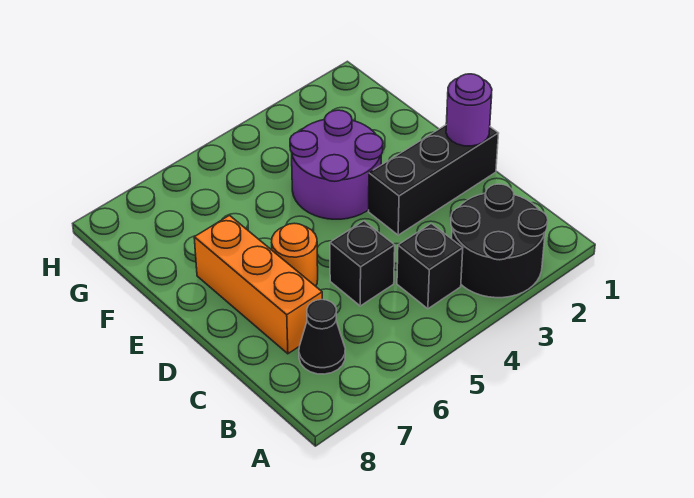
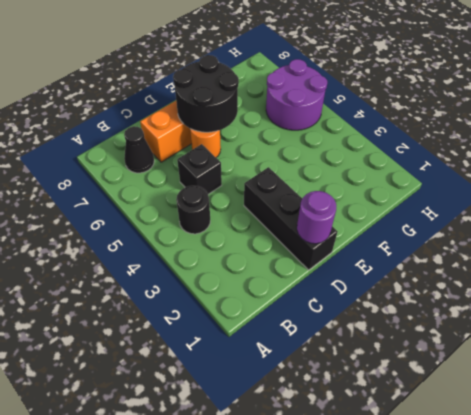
black round brick A2:B3 level 1 -> black round brick D6:E7 level 2
black brick B4 level 1 -> black round brick B4 level 1
purple round brick E3:F4 level 1 -> purple round brick G5:H6 level 1

